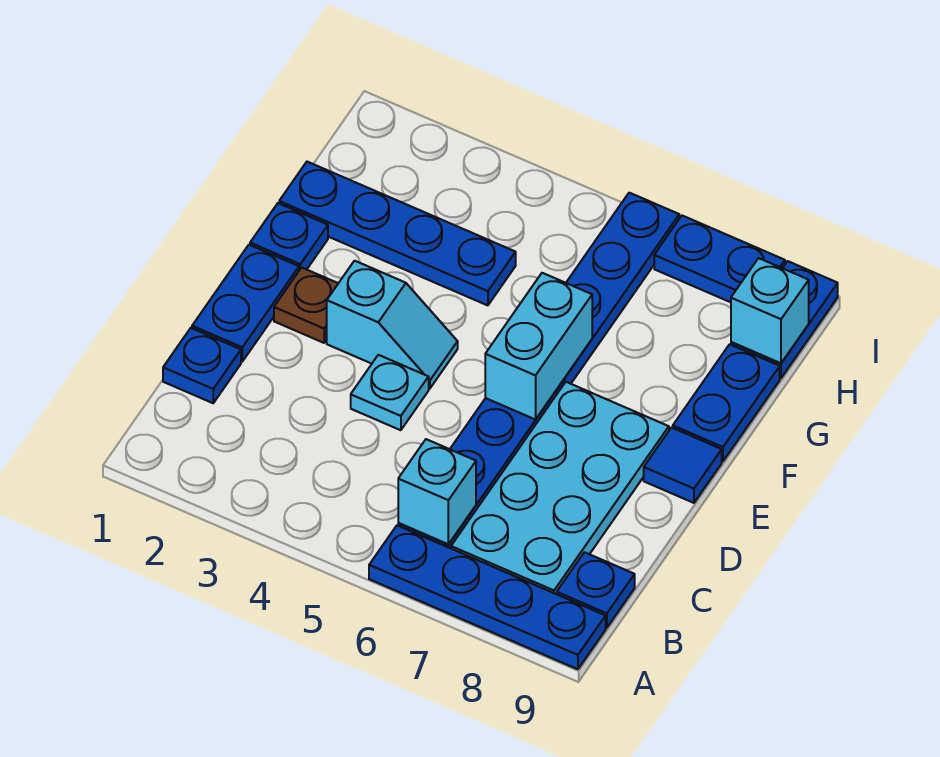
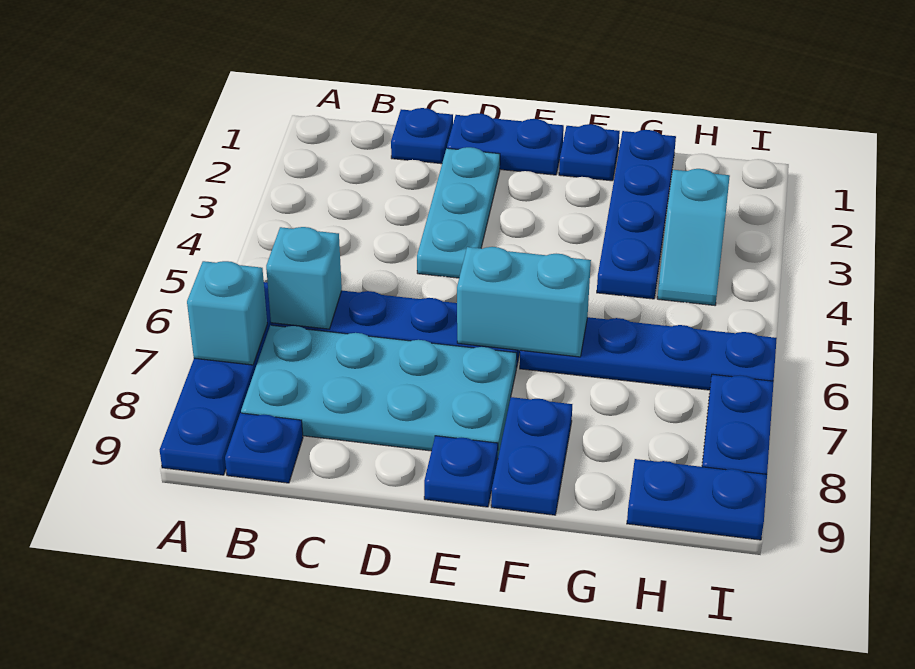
cyan plate D4 level 1 -> cyan plate D2:D4 level 1
brown plate E2 level 1 -> none
cyan slope E3:E4 level 1 top 3 -> cyan slope H3:H4 level 1 top 3
blue tile E9 level 1 -> blue plate E9 level 1
blue plate F9:G9 level 1 -> blue plate F8:F9 level 1
cyan brick H9 level 2 -> cyan brick A7 level 2

